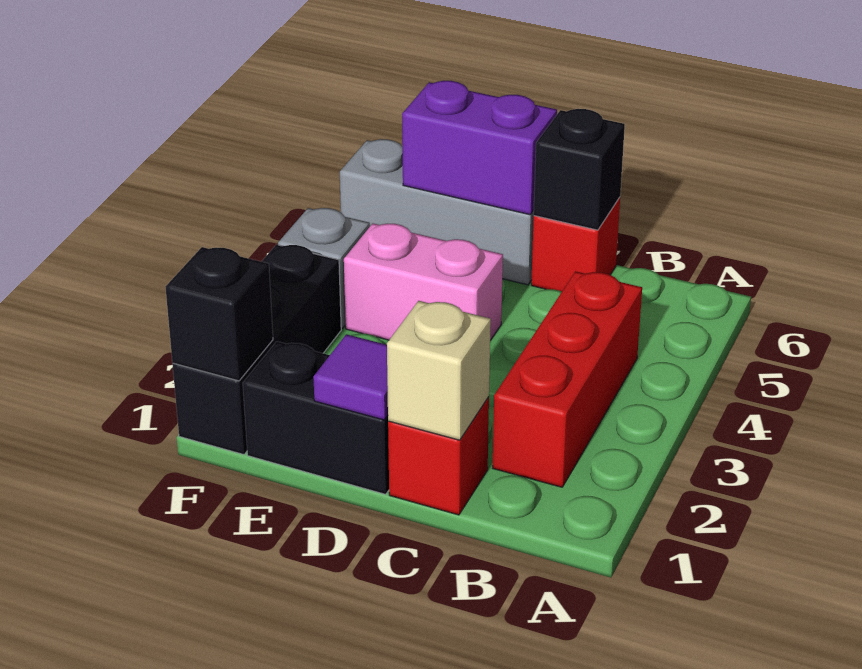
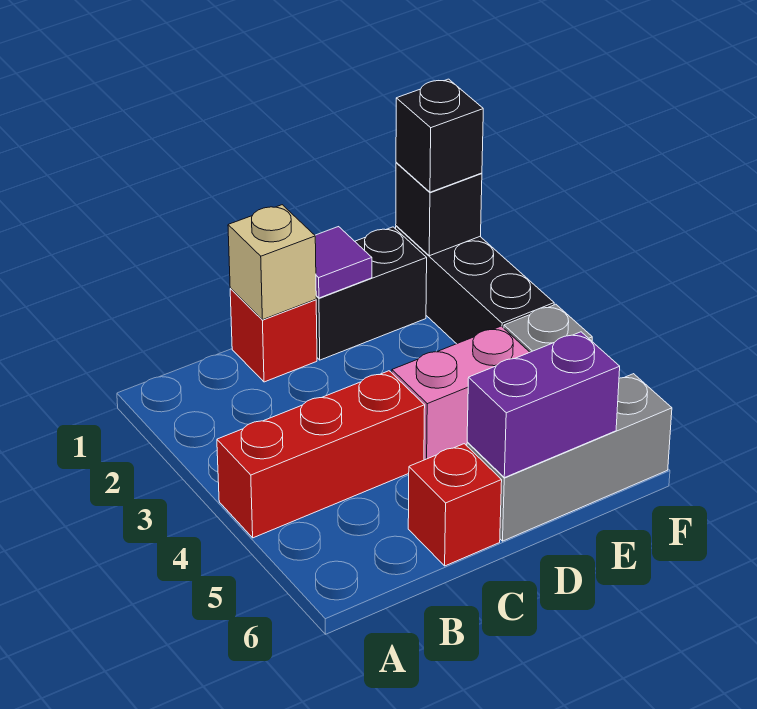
red brick B2:B4 level 1 -> red brick A4:C4 level 1
black brick C6 level 2 -> black brick F1 level 3

